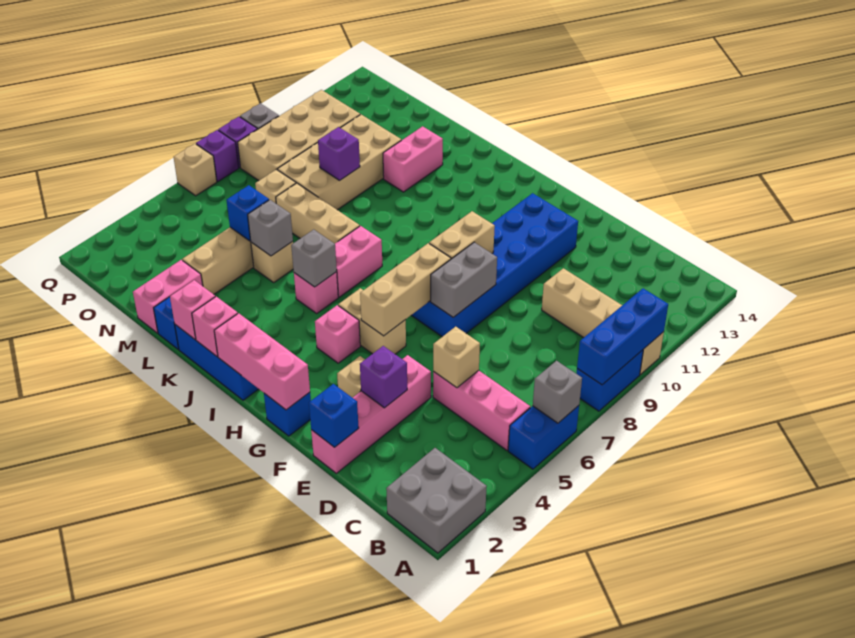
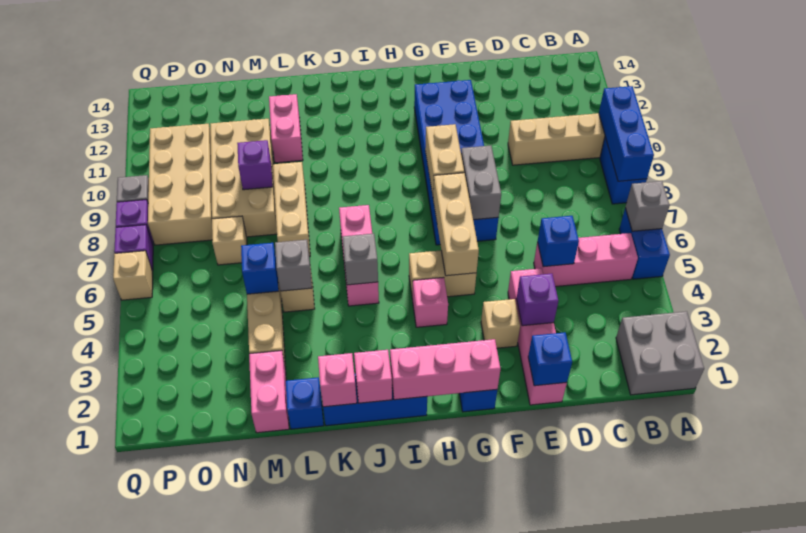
tan brick D5 level 2 -> blue brick D5 level 2
tan brick K7:M7 level 1 -> tan brick L7:L9 level 1

